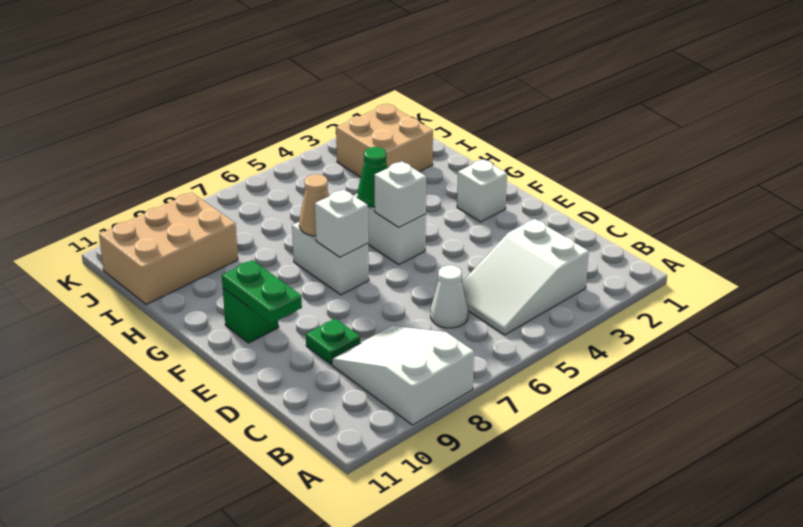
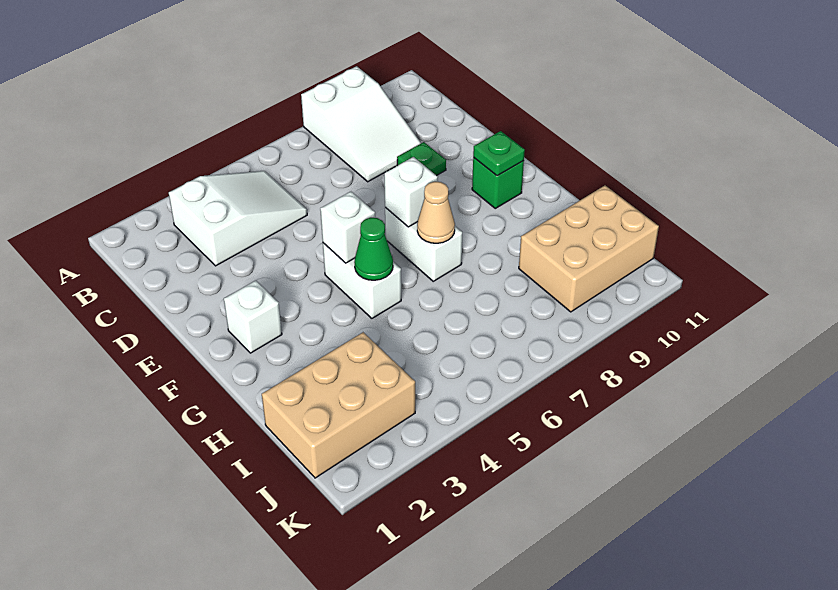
white cone C6 level 1 -> none
green plate E10:F10 level 2 -> green plate F10 level 2
tan brick I2:J3 level 1 -> tan brick I1:J3 level 1

